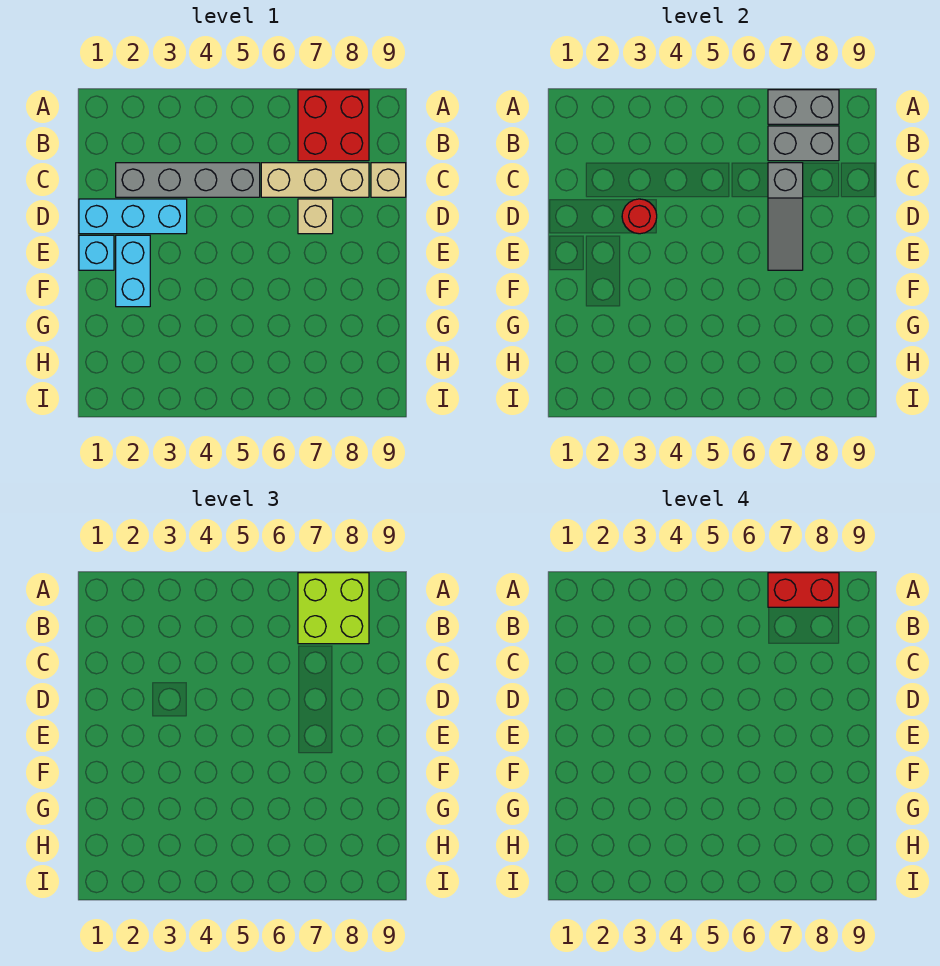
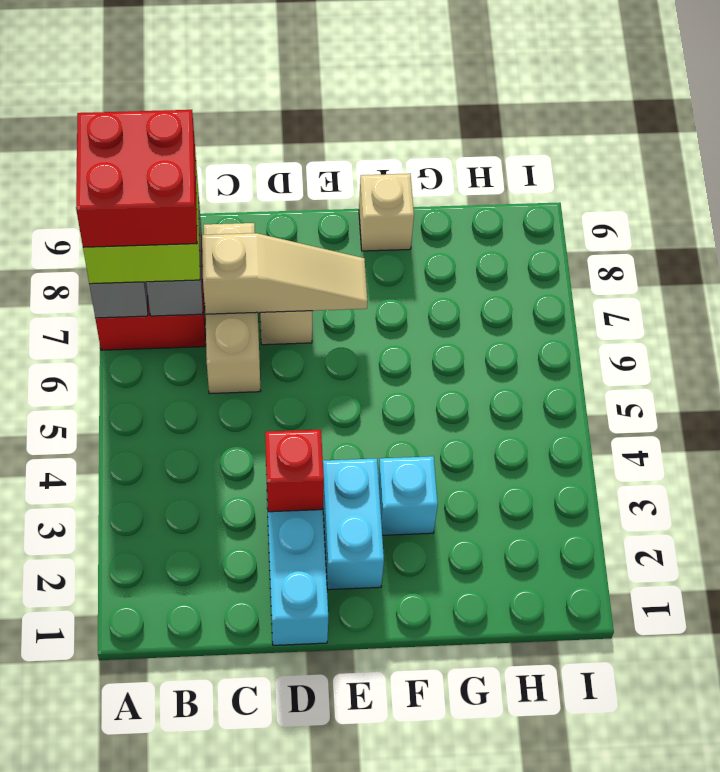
red brick A7:A8 level 4 -> red brick A7:B8 level 4
grey brick C2:C5 level 1 -> none
grey slope C7:E7 level 2 top C -> tan slope C7:E7 level 2 top C
tan brick C9 level 1 -> tan brick F9 level 1
red round brick D3 level 2 -> red brick D3 level 2
cyan brick E1 level 1 -> cyan brick F3 level 1
cyan brick E2:F2 level 1 -> cyan brick E2:E3 level 1

